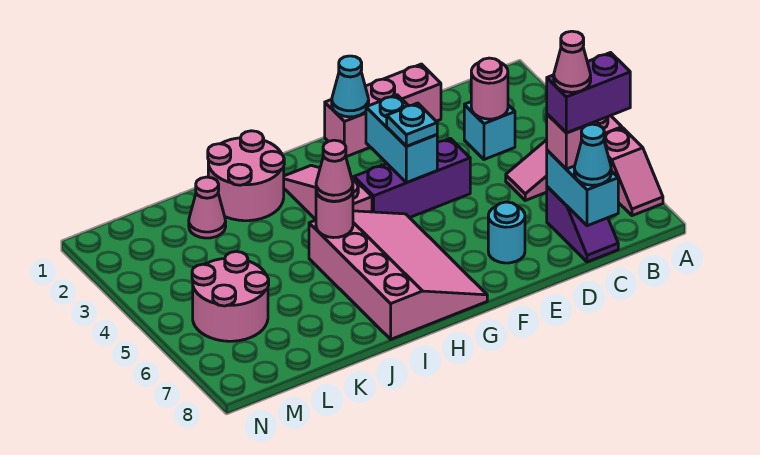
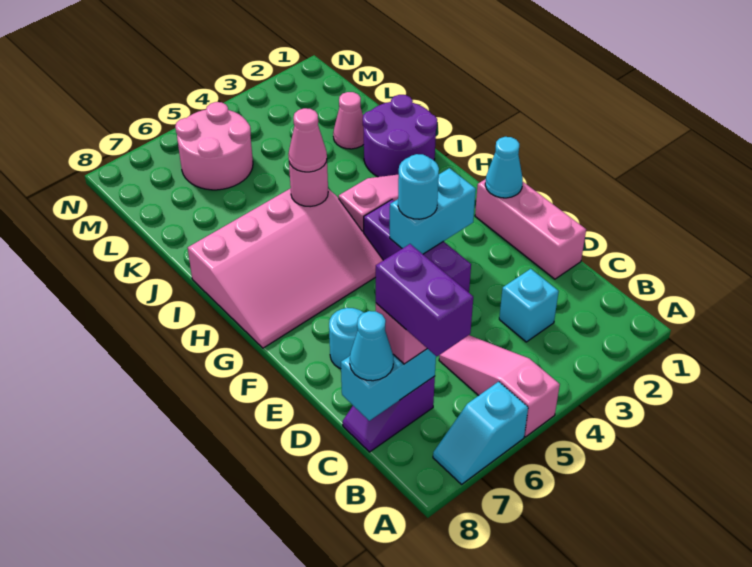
pink slope A6:A7 level 1 top 6 -> cyan slope A6:A7 level 1 top 6
pink round brick C3 level 2 -> none
pink cone C7 level 5 -> none
cyan plate F4 level 3 -> cyan round brick F4 level 3
pink round brick I1:J2 level 1 -> purple round brick I1:J2 level 1

